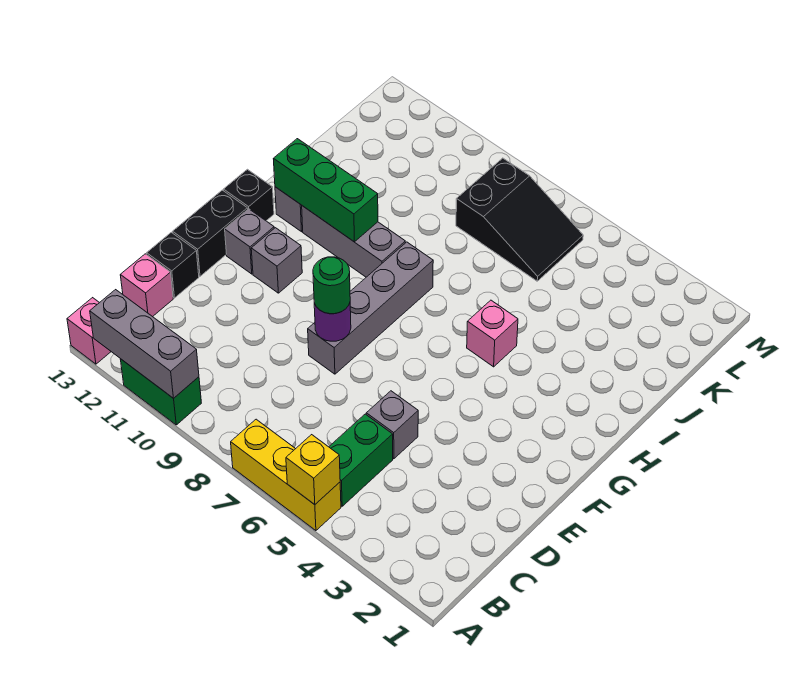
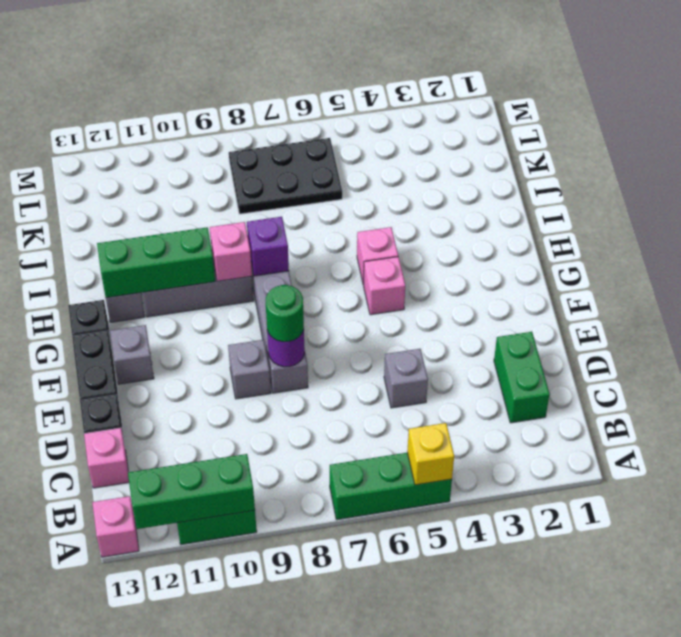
yellow brick A5:A7 level 1 -> green brick A5:A7 level 1
grey brick A10:A12 level 2 -> green brick A10:A12 level 2
green brick B5:C5 level 1 -> green brick C2:D2 level 1
grey brick F11 level 1 -> grey brick E9 level 1
none -> pink brick G5 level 1
none -> purple brick H8 level 2
none -> pink brick H9 level 2
black slope K6:L8 level 1 top 8 -> black plate K6:L8 level 1

